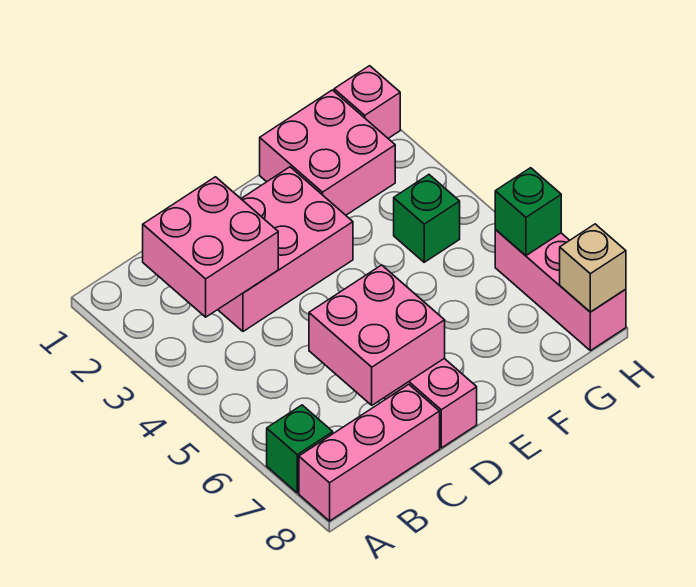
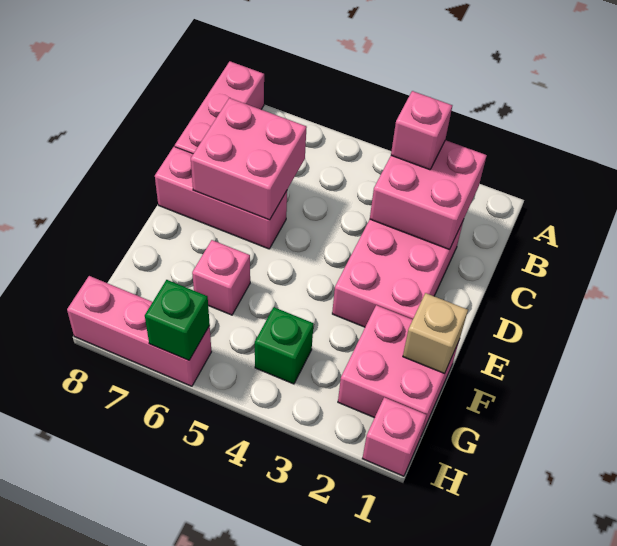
green brick A7 level 1 -> none
none -> pink brick B3 level 3
none -> pink brick F6 level 1
tan brick H8 level 2 -> tan brick F1 level 2

